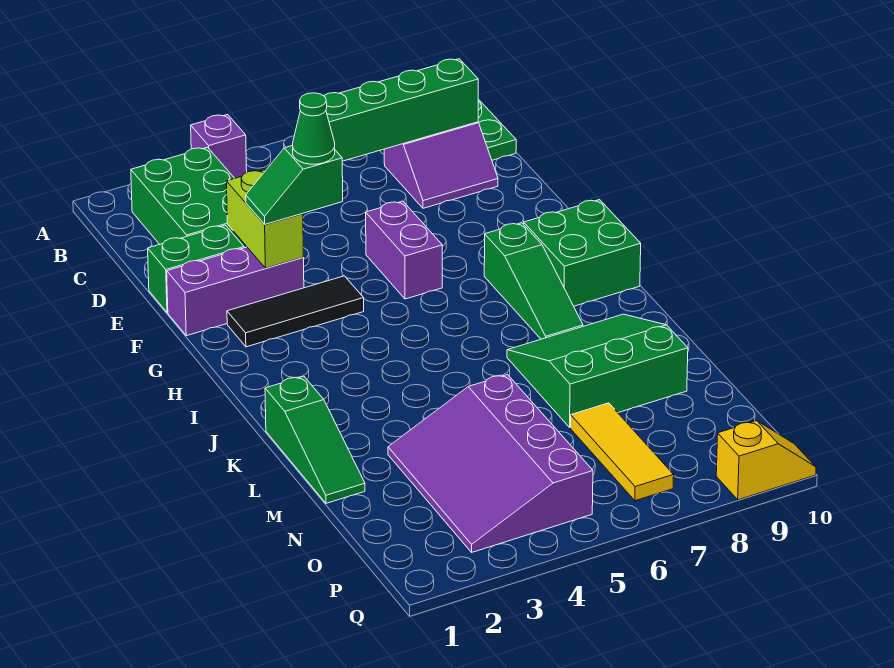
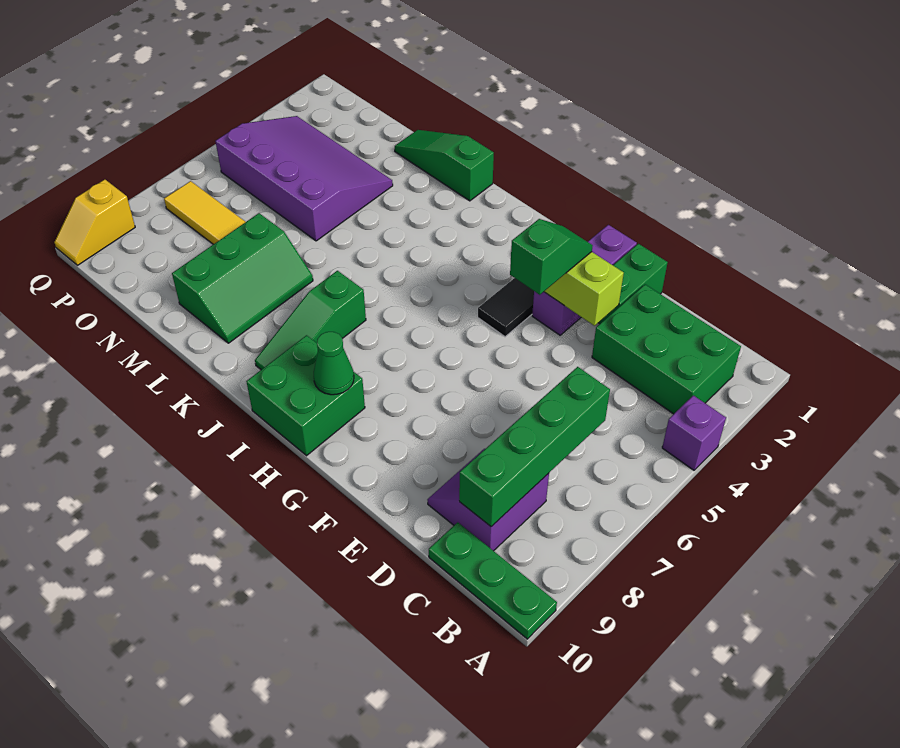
green cone F4 level 4 -> green cone H9 level 2
purple brick F6:G6 level 1 -> none
green slope H8:J8 level 1 top H -> green slope J7:J9 level 1 top 7
green slope K7:M9 level 1 top M -> green slope L7:M9 level 1 top M

